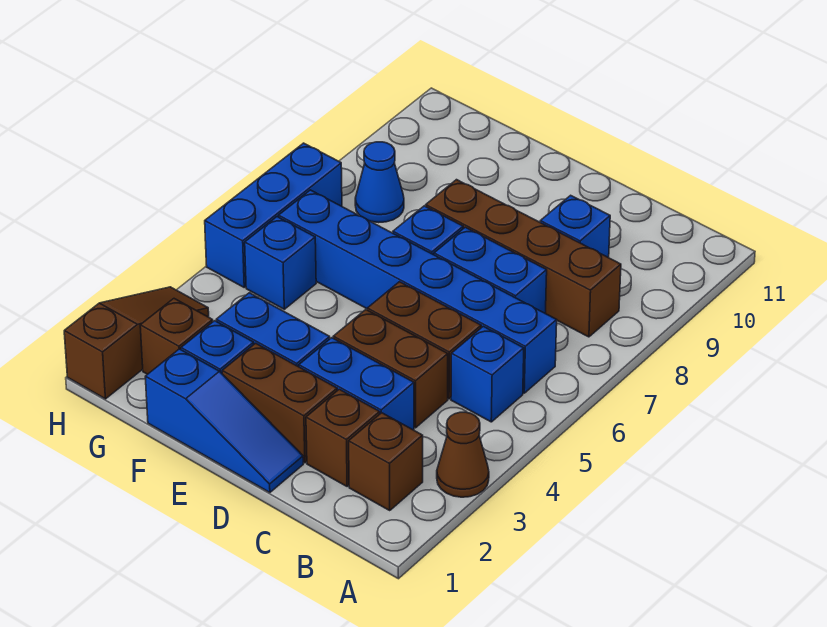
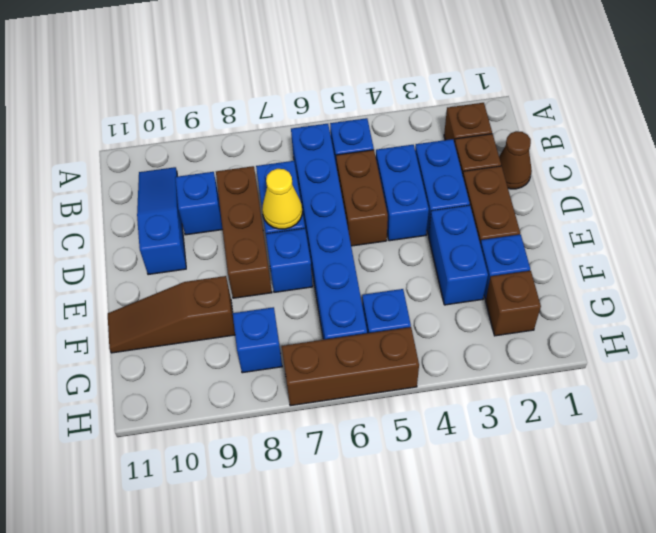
brown cone A3 level 1 -> brown cone C1 level 1
brown brick B8:E8 level 1 -> brown brick C8:E8 level 1
brown brick C4:D4 level 1 -> blue brick C4:D4 level 1
blue slope D1:F1 level 1 top F -> blue slope B10:D10 level 1 top D
none -> yellow cone D7 level 2
blue cone G8 level 1 -> blue brick G8 level 1
brown slope H1:H3 level 1 top 1 -> brown slope F9:F11 level 1 top 9
blue brick H5:H7 level 1 -> brown brick H5:H7 level 1

